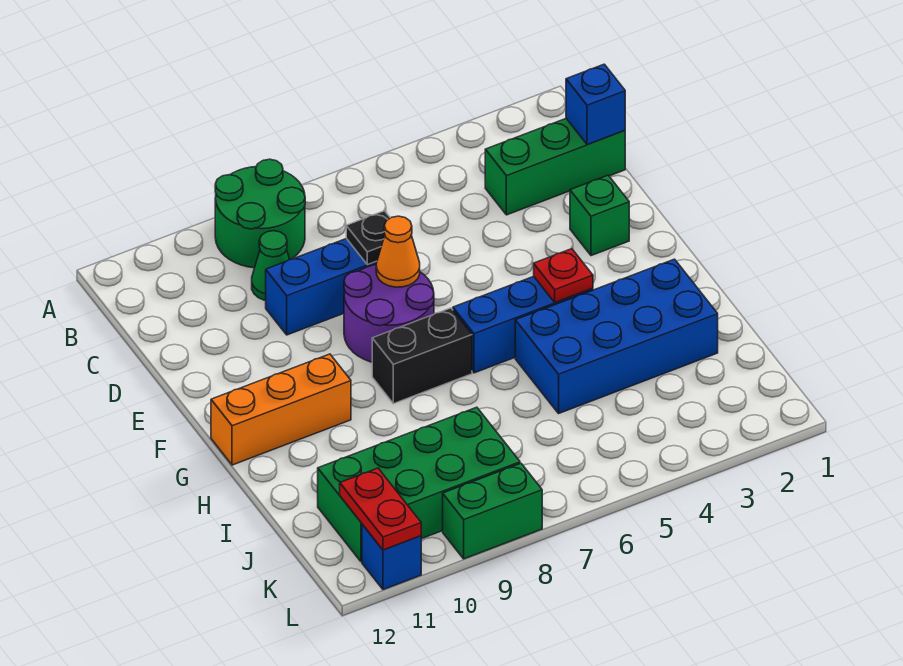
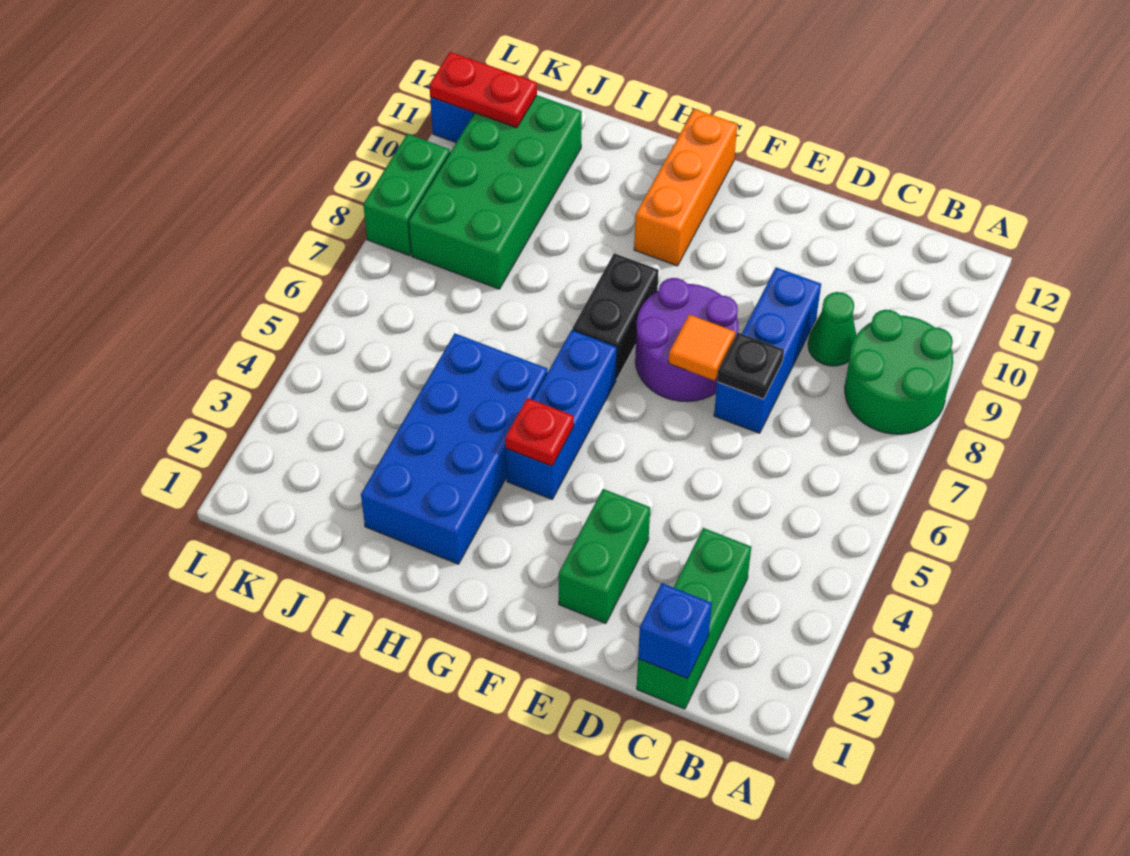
green brick E2 level 1 -> green brick E2:E3 level 1
orange cone E7 level 2 -> orange tile E7 level 2

